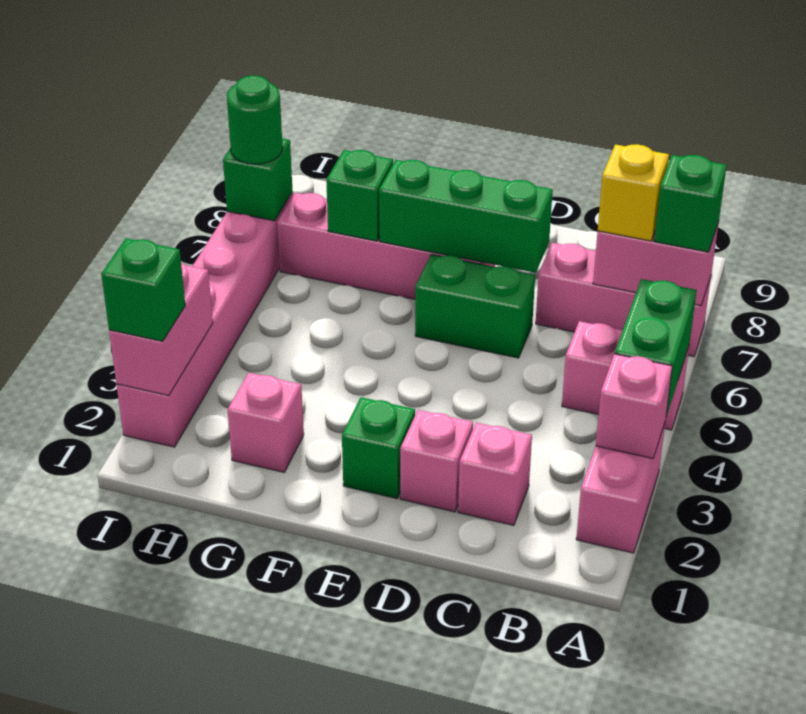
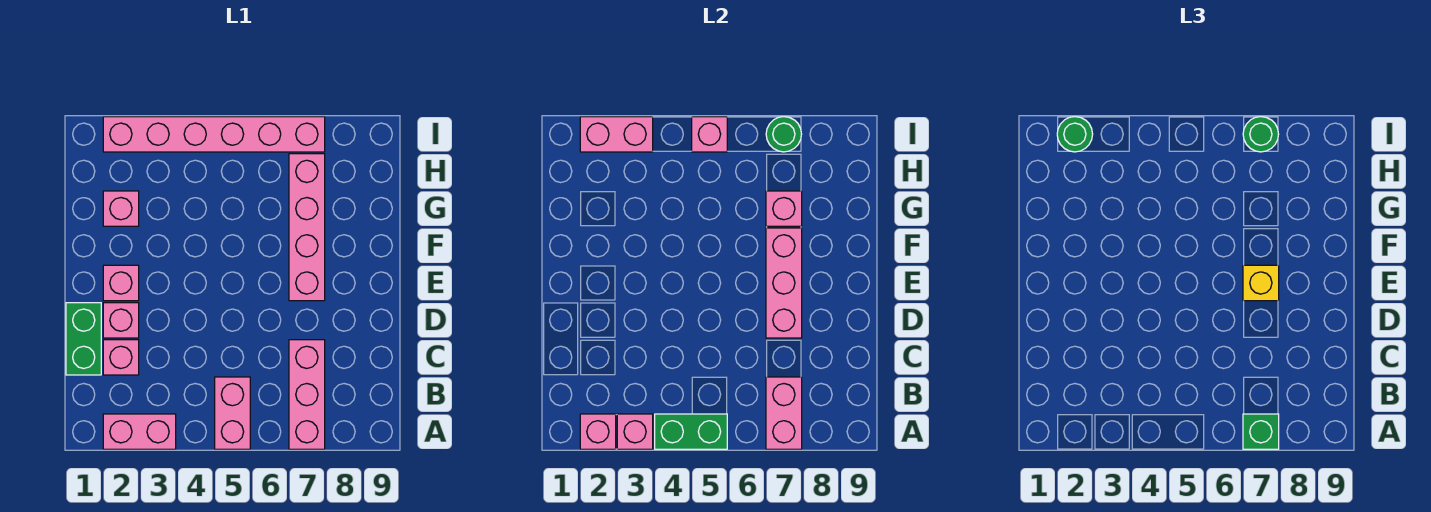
none -> pink brick A2 level 2
yellow brick B7 level 3 -> yellow brick E7 level 3
green brick D6:E6 level 1 -> green brick C1:D1 level 1
green brick D7:F7 level 2 -> pink brick D7:F7 level 2
green brick E2 level 1 -> pink brick E2 level 1
green brick G7 level 2 -> pink brick G7 level 2
green brick I2 level 3 -> green round brick I2 level 3
none -> pink brick I5 level 2
green brick I7 level 2 -> green round brick I7 level 2

